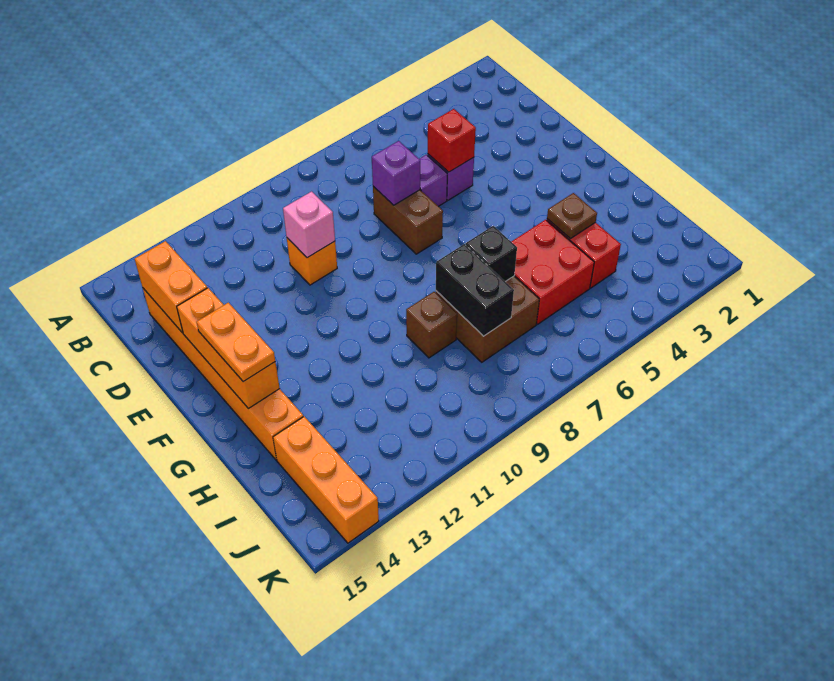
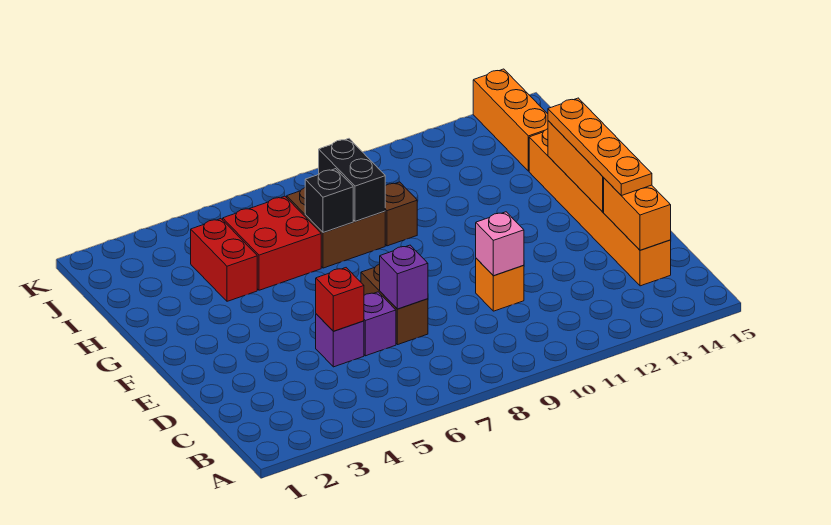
orange plate F14:G14 level 3 -> orange plate D14:G14 level 3
brown plate H4 level 2 -> none

